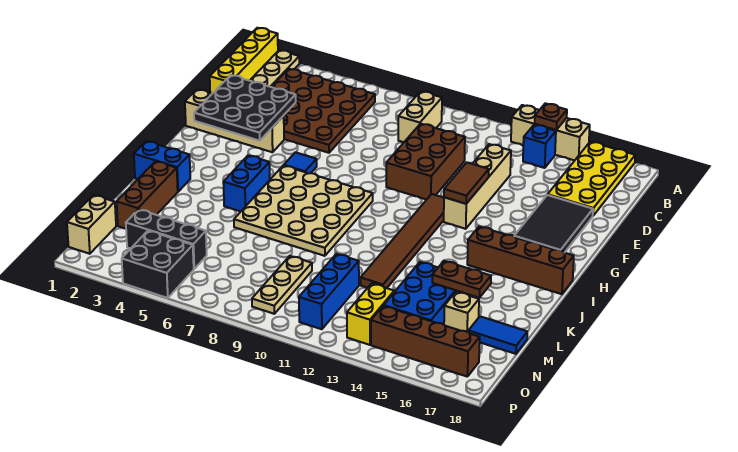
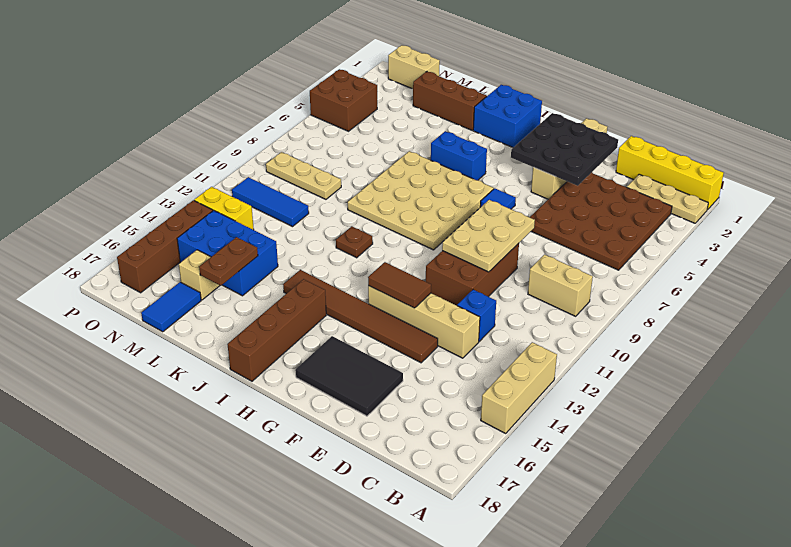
brown plate A14 level 2 -> brown plate J11 level 1
yellow plate A16:D17 level 1 -> none
blue brick B14 level 1 -> blue brick D12 level 1
brown brick D10:F11 level 1 -> brown brick E9:F11 level 1
none -> tan plate E8:F10 level 2
brown tile G12:L12 level 1 -> brown tile E14:J14 level 1
blue brick J1:J2 level 1 -> blue brick I1:J2 level 1
blue brick M11:O11 level 1 -> blue tile M11:O11 level 1
black brick N3:N5 level 1 -> none
black brick O4:P5 level 1 -> brown brick O4:P5 level 1

